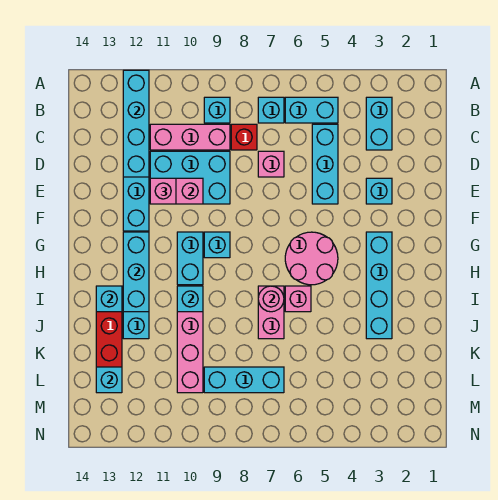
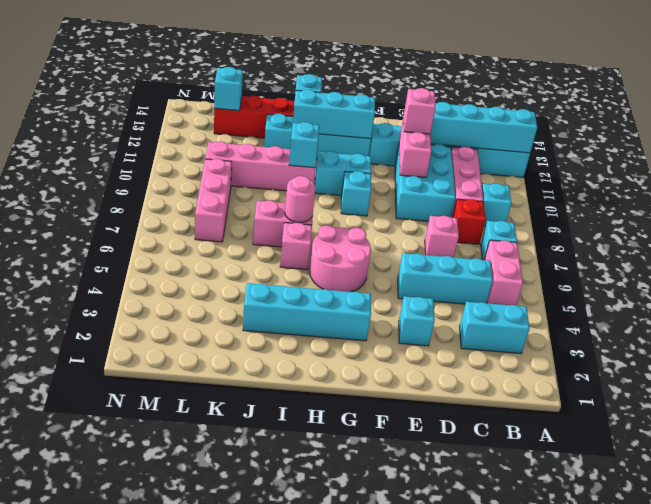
cyan brick B5:B6 level 1 -> pink brick B5:B6 level 1
cyan brick L7:L9 level 1 -> pink brick L7:L9 level 1

